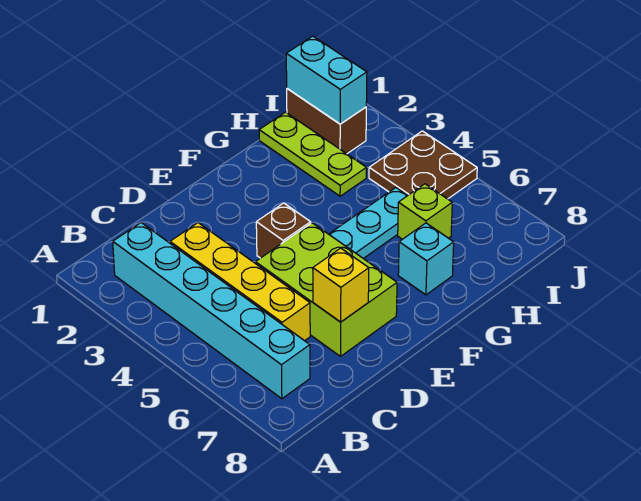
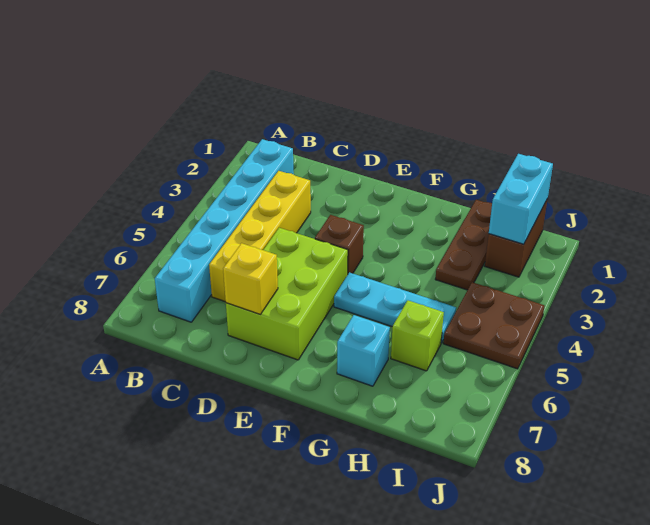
lime plate H1:H3 level 1 -> brown plate H1:H3 level 1

